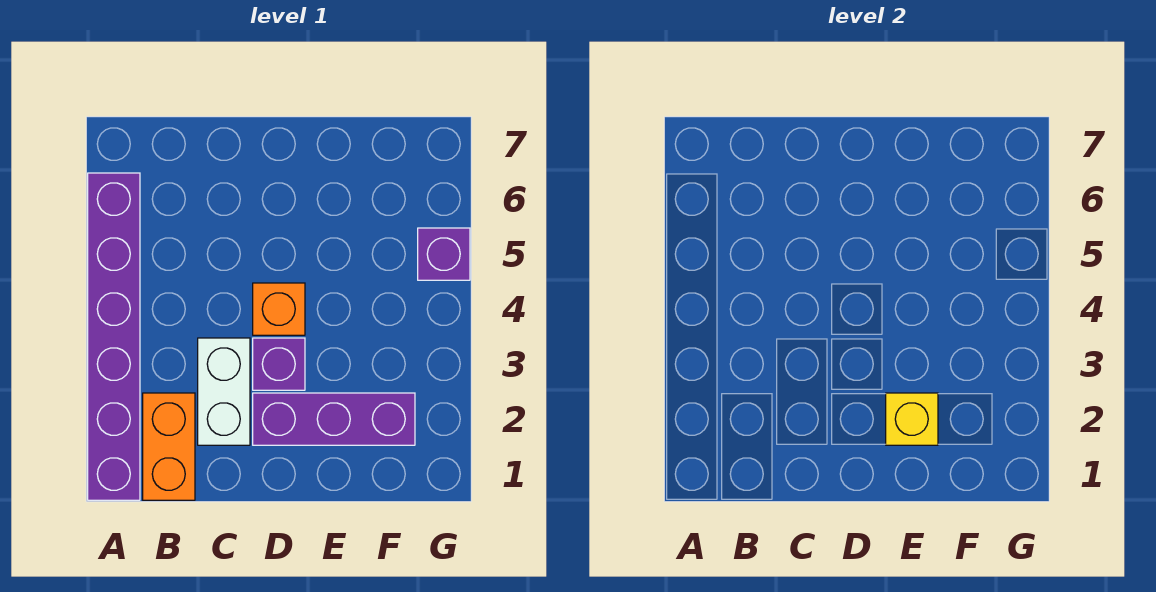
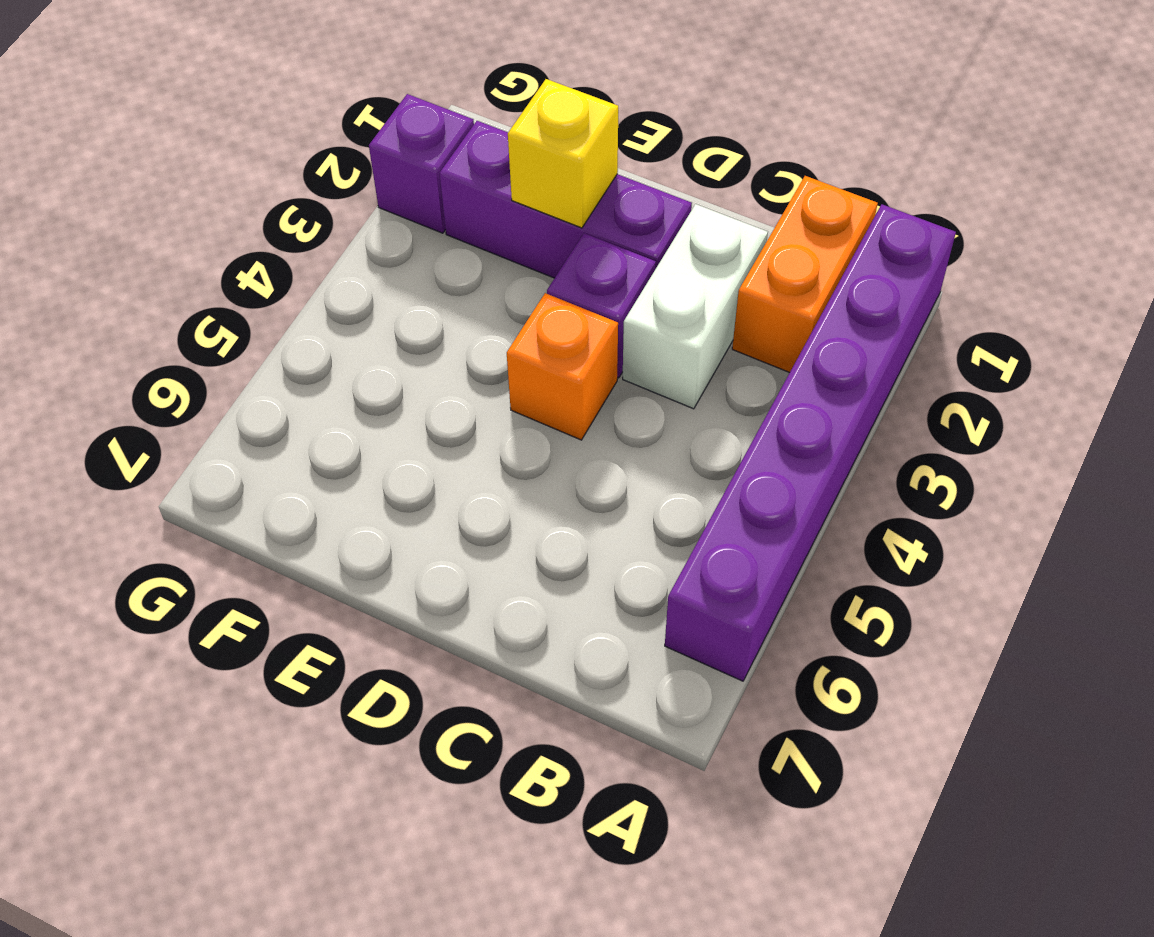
purple brick G5 level 1 -> purple brick G2 level 1

